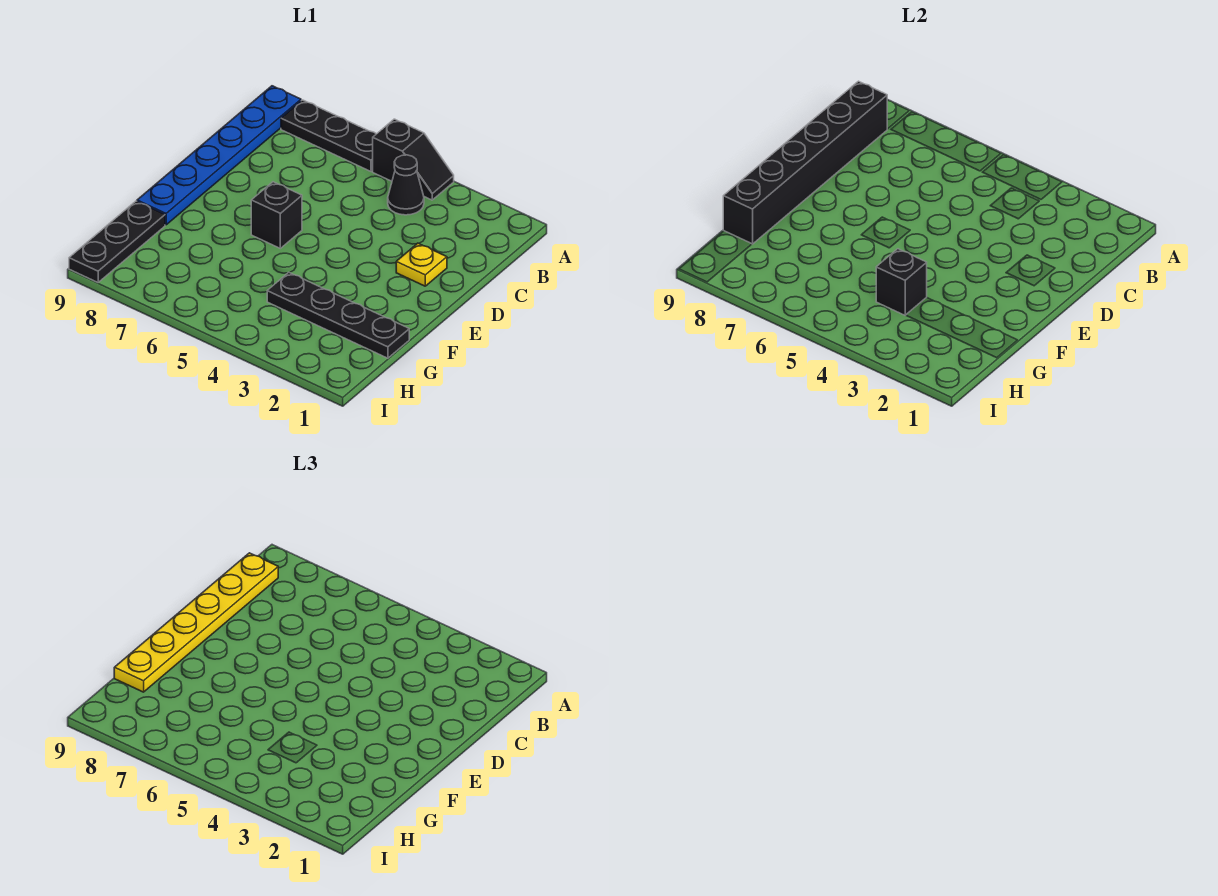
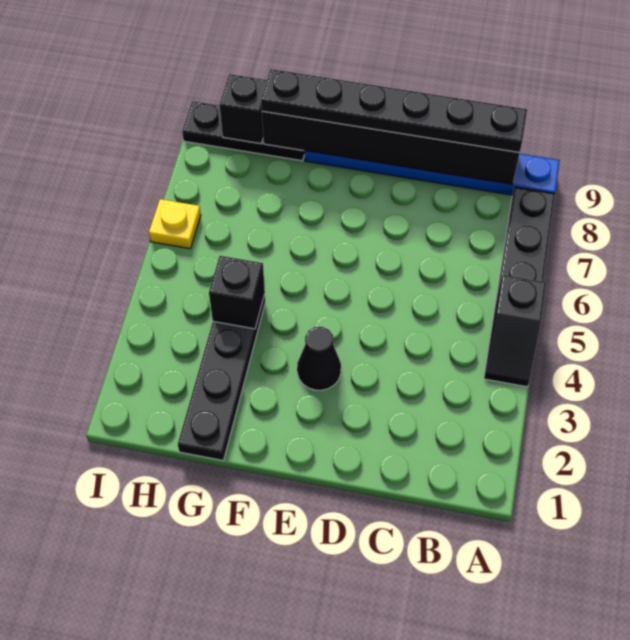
black cone B4 level 1 -> black cone E3 level 1
yellow plate B9:G9 level 3 -> black plate B9:G9 level 3
yellow plate D2 level 1 -> yellow plate I6 level 1
black brick E6 level 1 -> black brick H9 level 2

